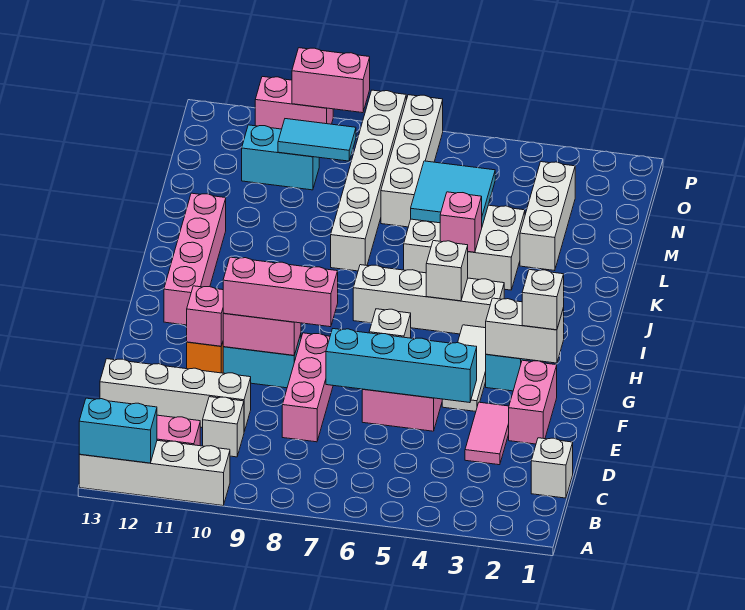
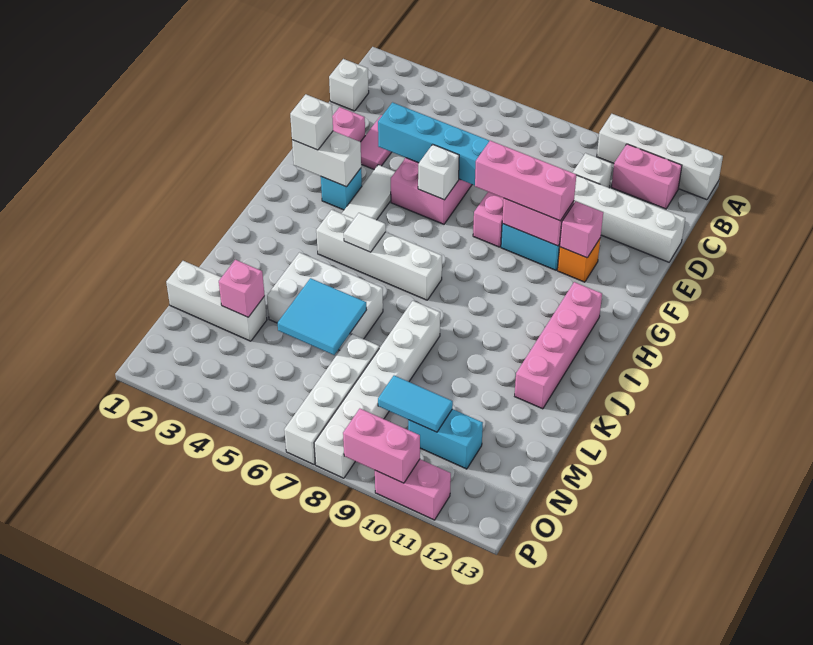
cyan brick A12:A13 level 2 -> none
white brick I5 level 2 -> white tile I5 level 2
pink brick K5 level 2 -> pink brick M3 level 2
white brick L3:N3 level 1 -> white brick M1:M3 level 1

